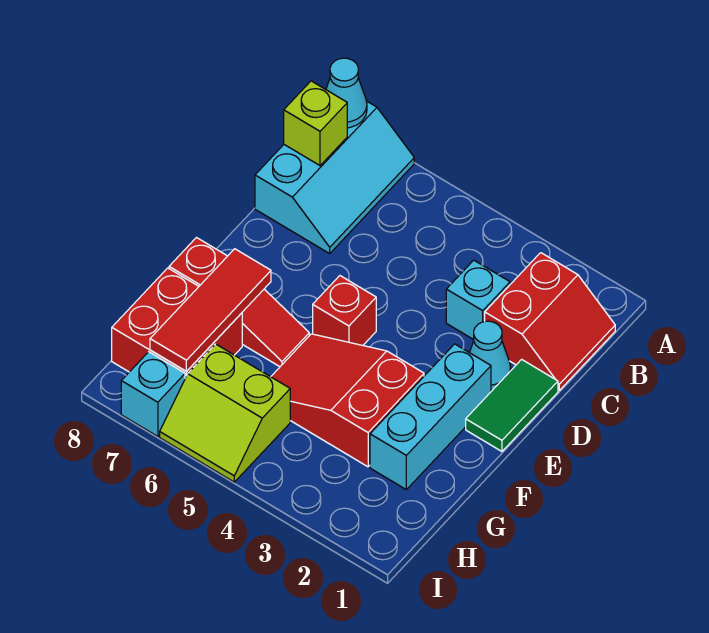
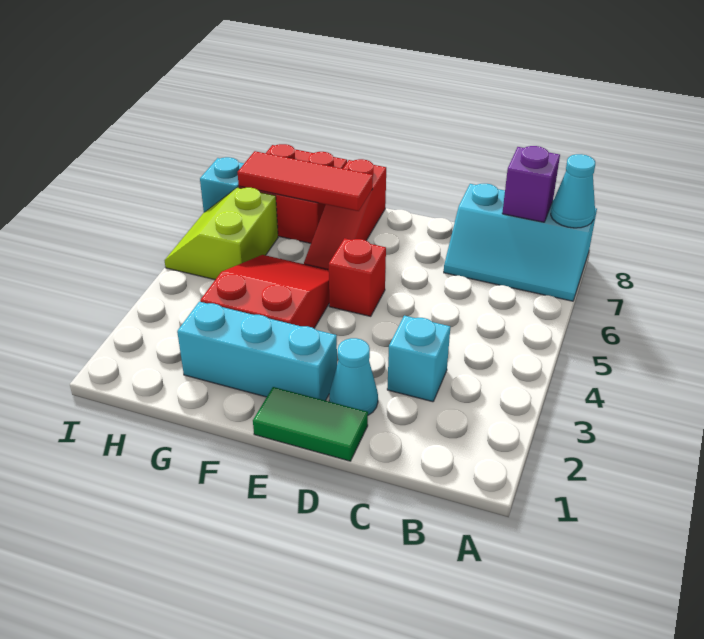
red slope B1:C2 level 1 top 2 -> none
lime brick B8 level 2 -> purple brick B8 level 2

